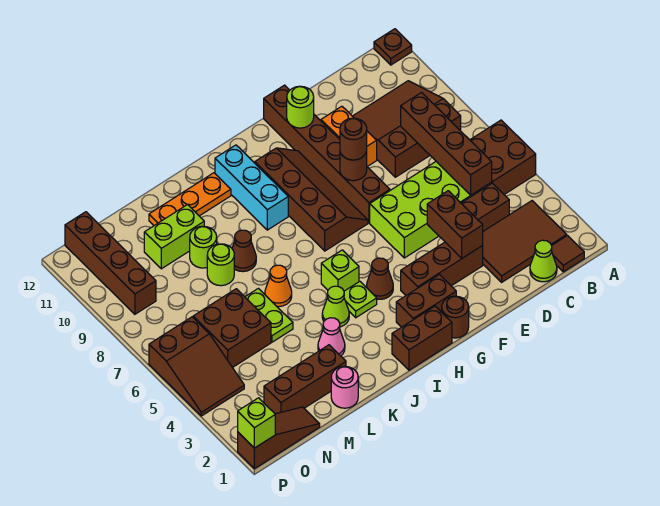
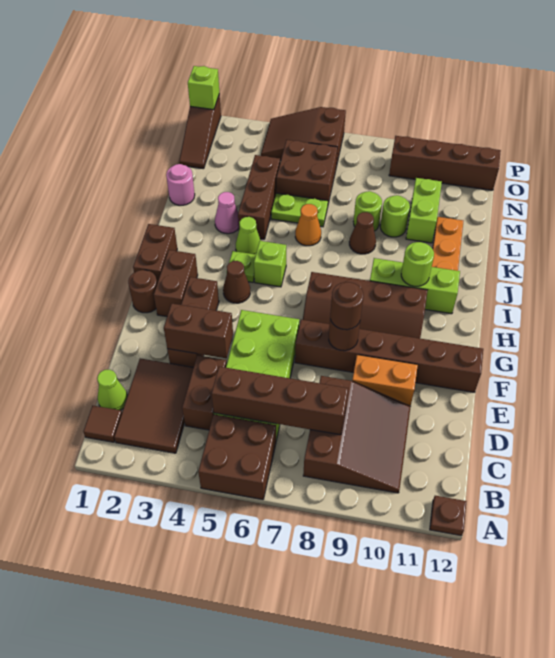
lime round brick F11 level 2 -> lime round brick I10 level 2
cyan brick I9:I11 level 1 -> lime brick I9:I11 level 1
brown brick L2:N2 level 1 -> brown brick K4:M4 level 1

